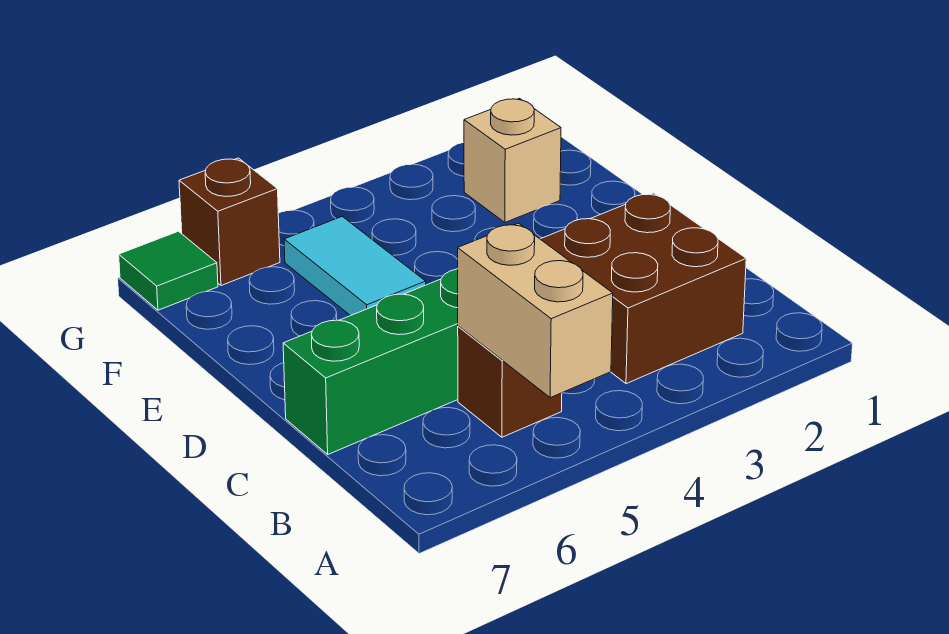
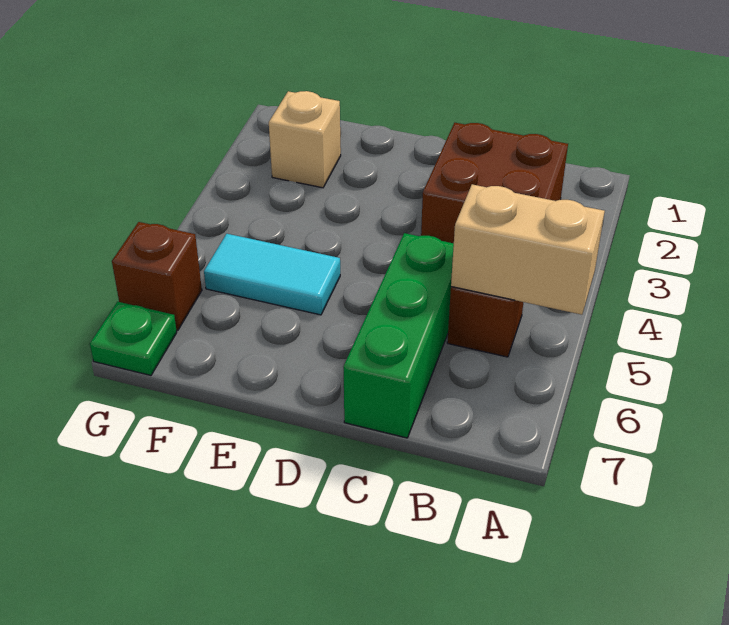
green tile G7 level 1 -> green plate G7 level 1

